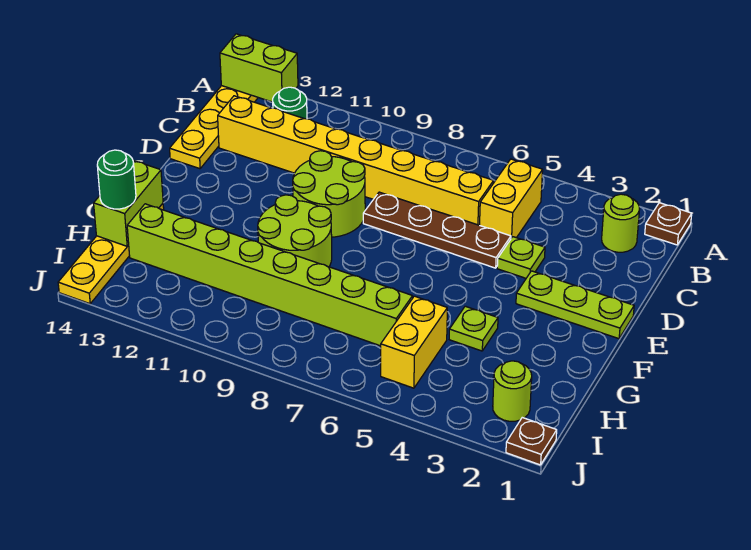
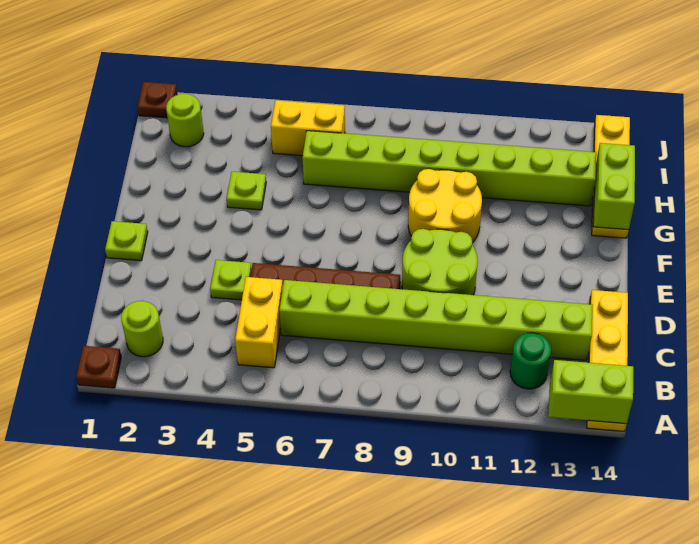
yellow brick C6:C13 level 1 -> lime brick C6:C13 level 1
lime plate E1:E3 level 1 -> lime plate E1 level 1
lime round brick F9:G10 level 1 -> yellow round brick F9:G10 level 1
yellow brick H5:I5 level 1 -> yellow brick I5:I6 level 1
green round brick H14 level 3 -> none

